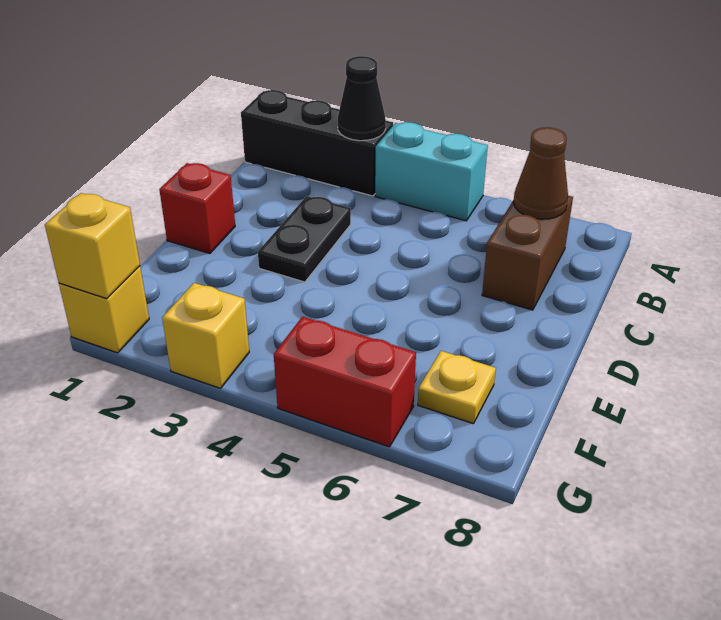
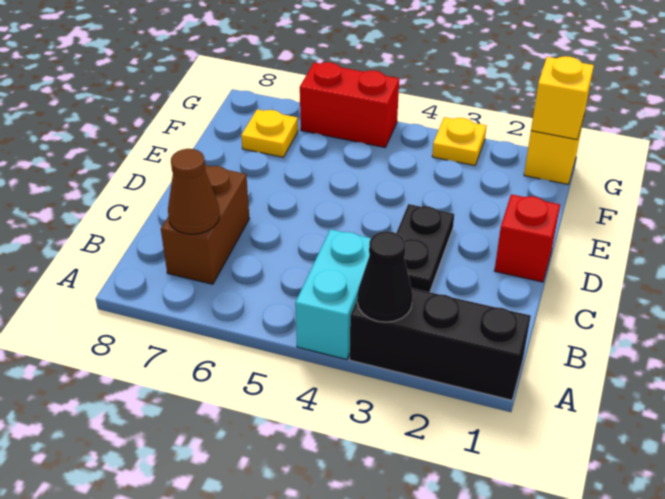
cyan brick A4:A5 level 1 -> cyan brick A4:B4 level 1
yellow brick G3 level 1 -> yellow plate G3 level 1

